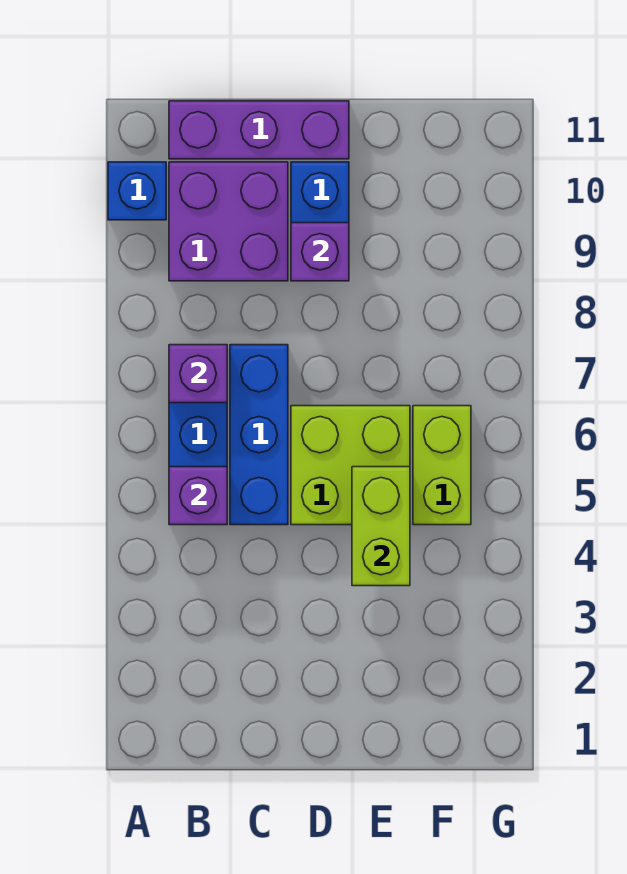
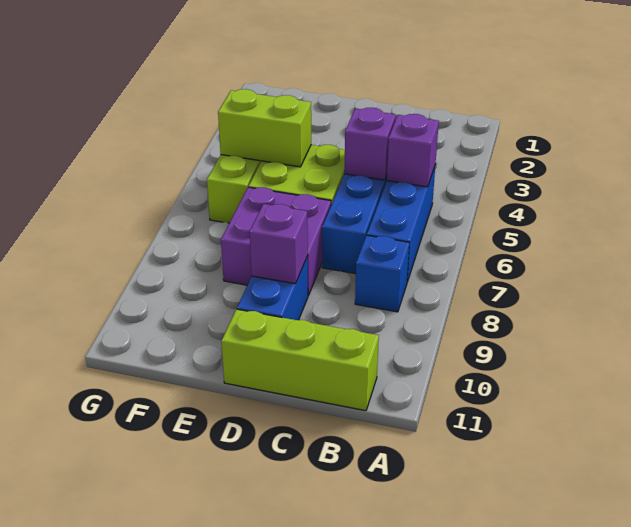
blue brick A10 level 1 -> blue brick B8 level 1
purple brick B7 level 2 -> purple brick C5 level 2
purple brick B9:C10 level 1 -> purple brick D7:E8 level 1
purple brick B11:D11 level 1 -> lime brick B11:D11 level 1
lime brick E4:E5 level 2 -> lime brick E5:F5 level 2

